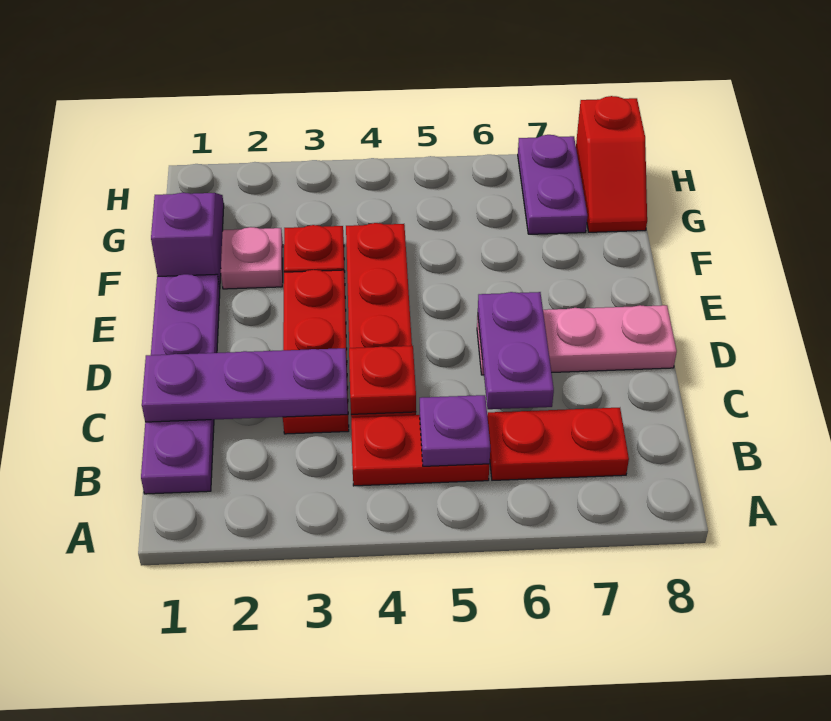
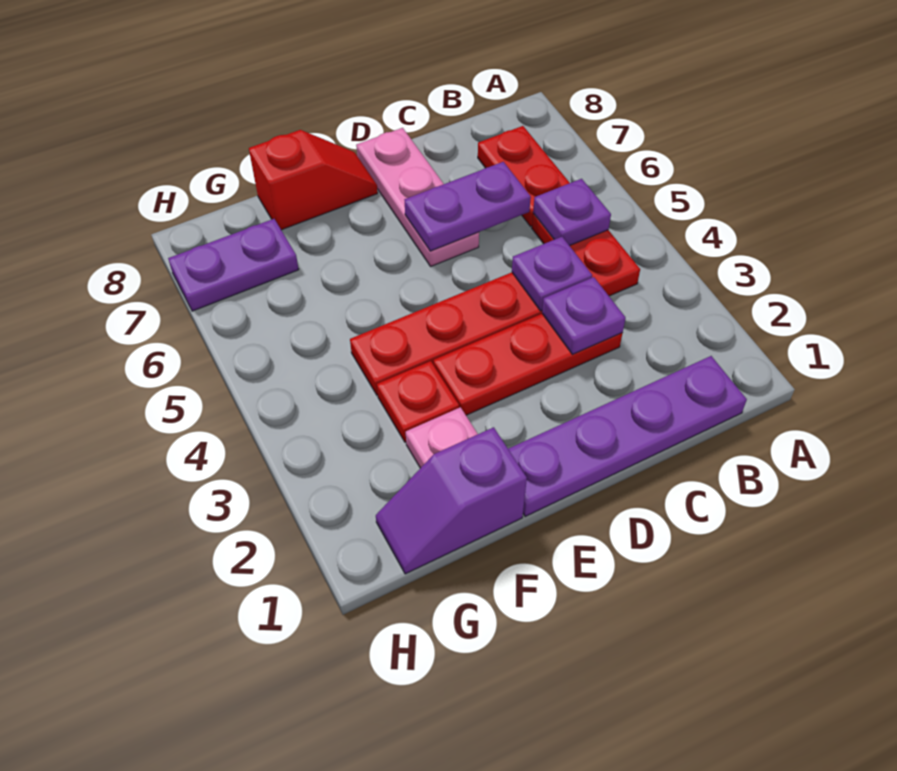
purple plate C1:C3 level 2 -> purple plate C3 level 2
red plate C4 level 2 -> purple plate C4 level 2
red slope G8:H8 level 1 top H -> red slope E8:F8 level 1 top F

